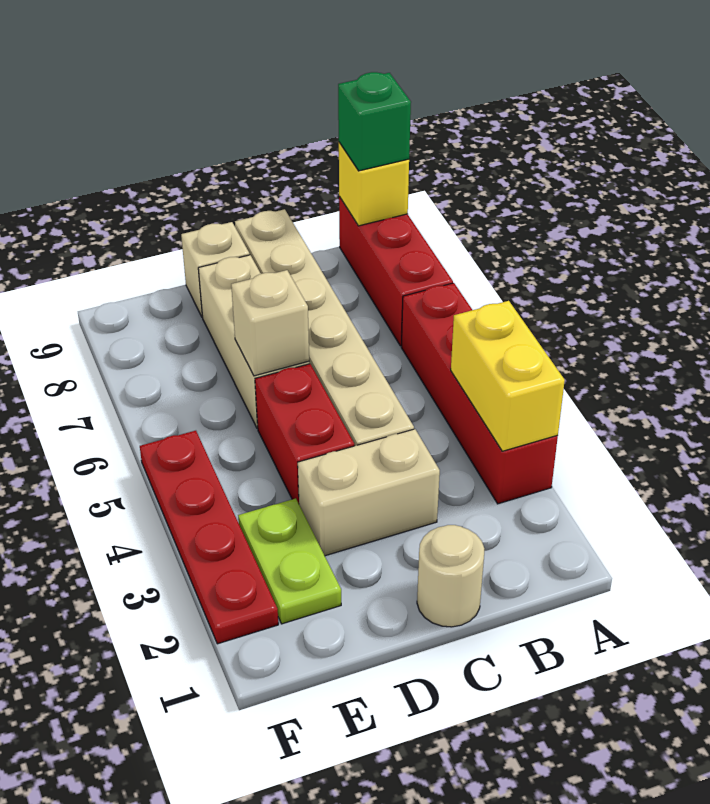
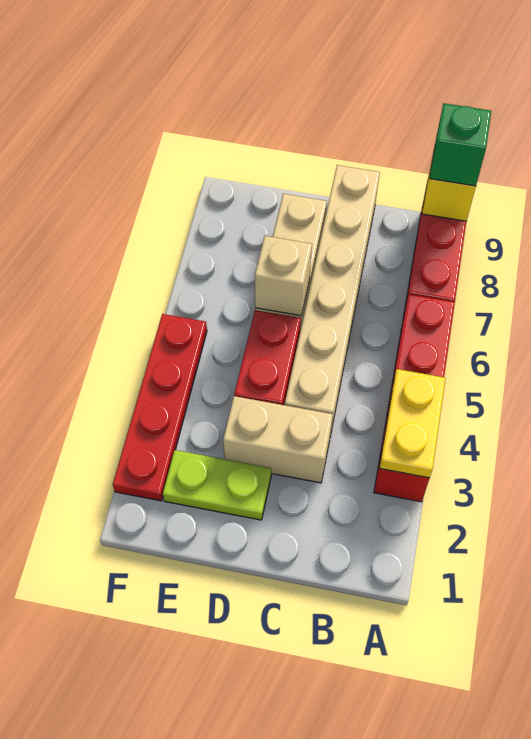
yellow brick A3:A4 level 2 -> yellow plate A3:A4 level 2
tan round brick C1 level 1 -> none
tan brick D9 level 1 -> none
lime plate E2:E3 level 1 -> lime plate D2:E2 level 1

